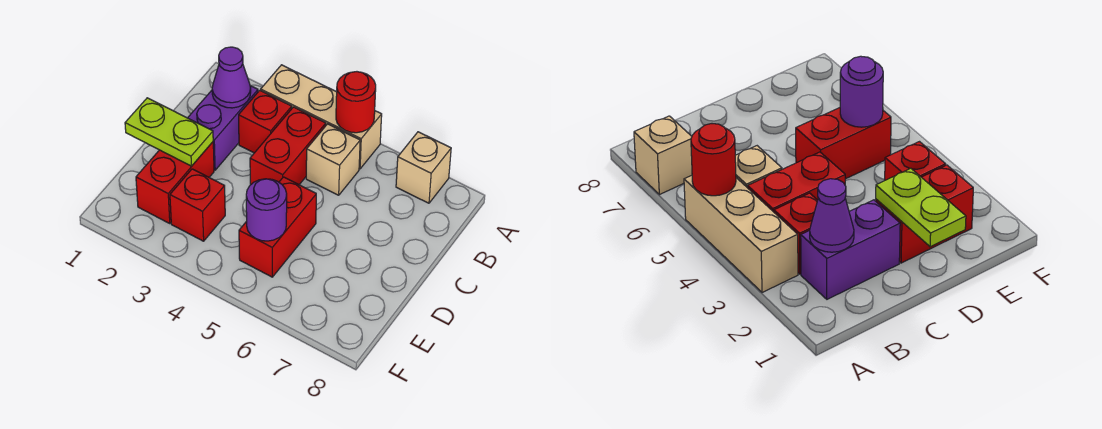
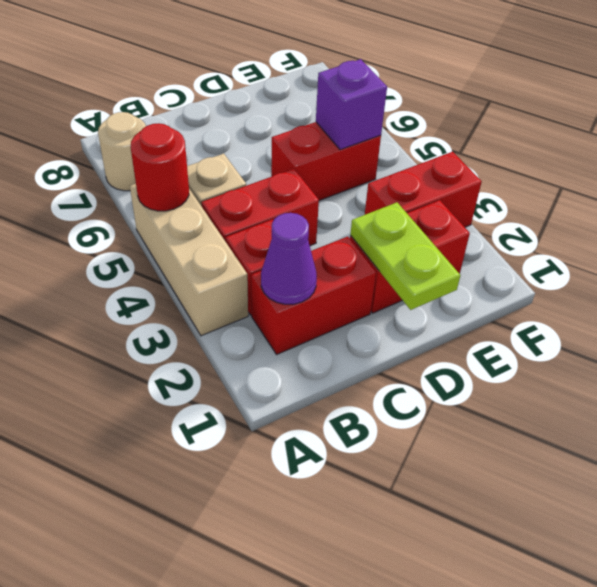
tan brick A7 level 1 -> tan round brick A7 level 1
purple brick B2:C2 level 1 -> red brick B2:C2 level 1
red brick E3 level 1 -> red brick E3:F3 level 1
purple round brick E5 level 2 -> purple brick E5 level 2

